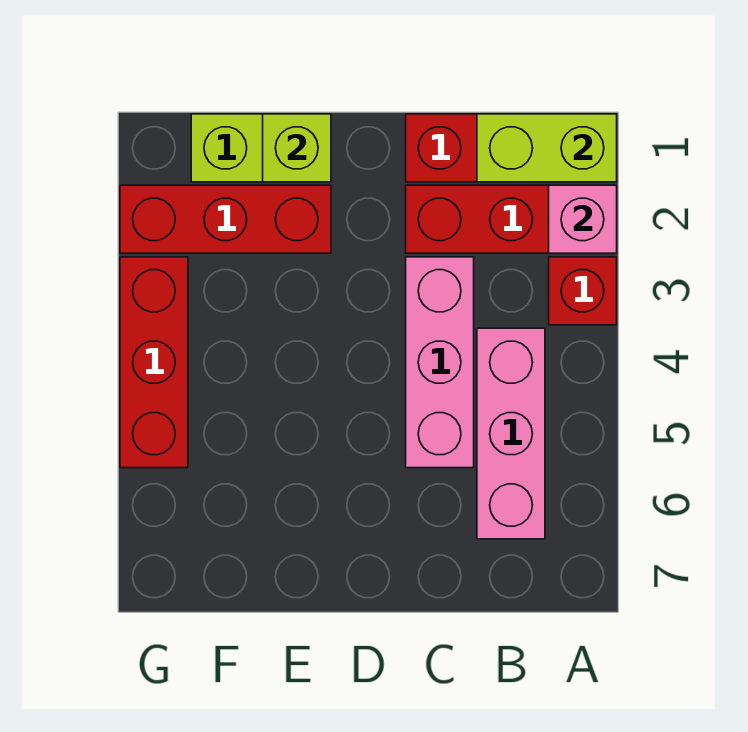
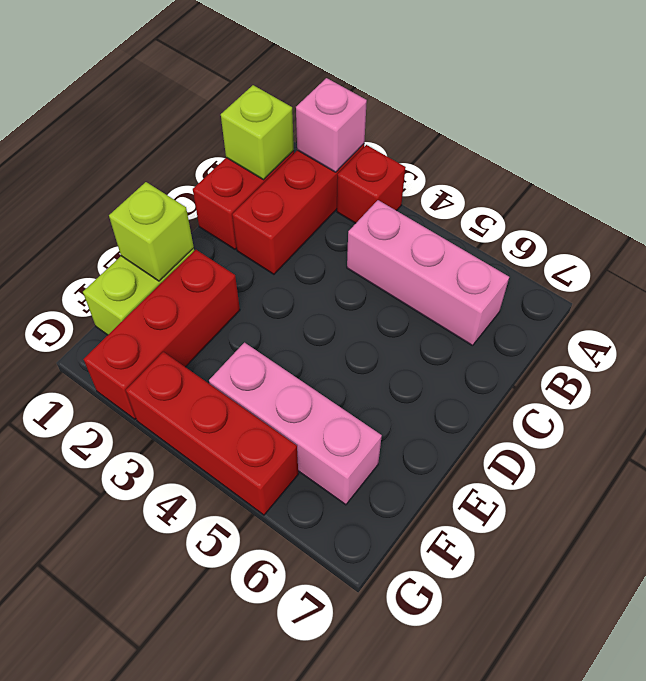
lime brick A1:B1 level 2 -> lime brick B1 level 2
pink brick C3:C5 level 1 -> pink brick F4:F6 level 1

